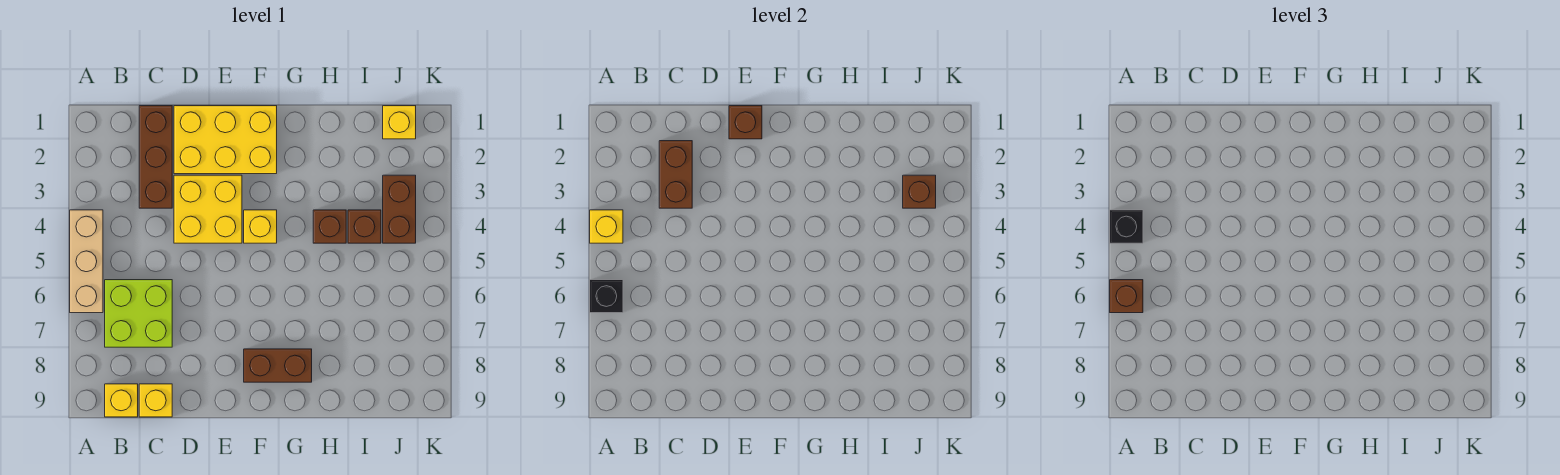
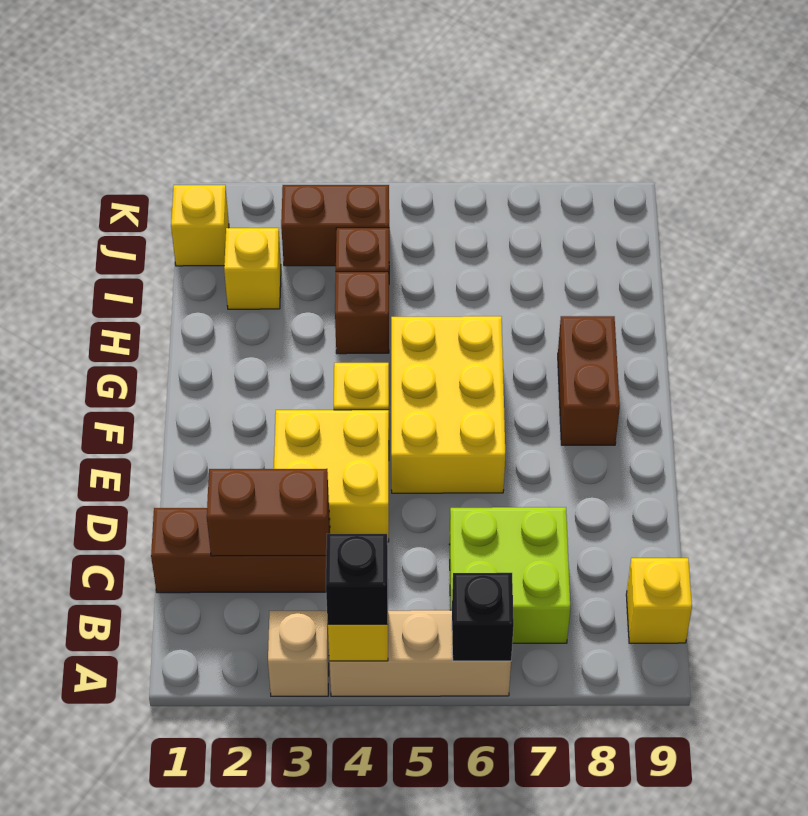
none -> tan brick A3 level 1
brown brick A6 level 3 -> none
yellow brick C9 level 1 -> yellow brick I2 level 1
yellow brick D1:F2 level 1 -> yellow brick E5:G6 level 1
brown brick E1 level 2 -> none
brown brick J3 level 2 -> none

